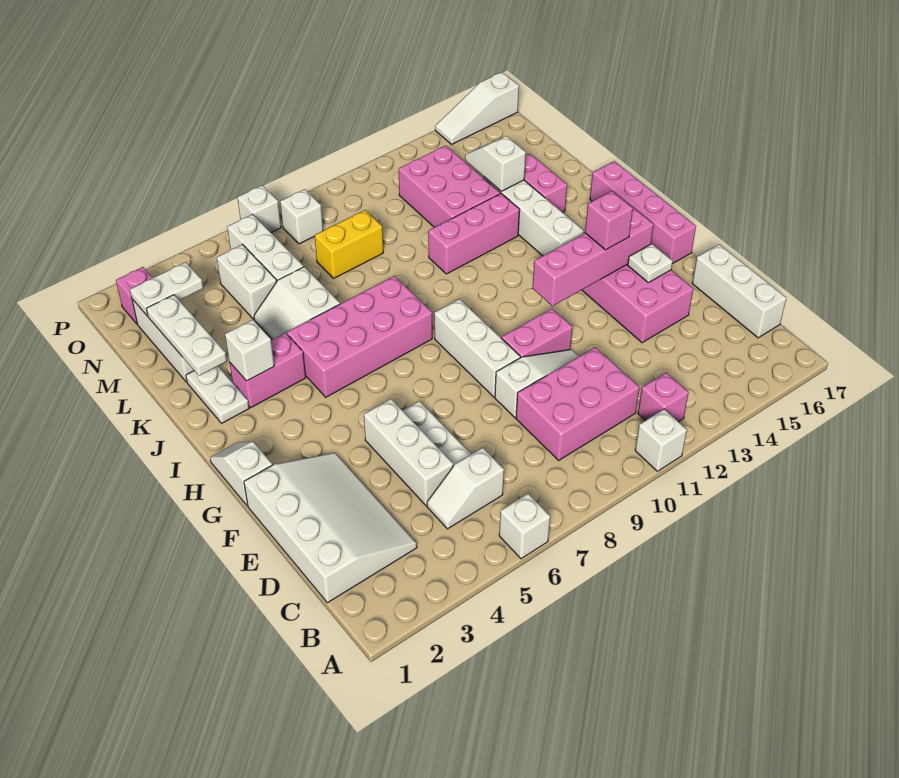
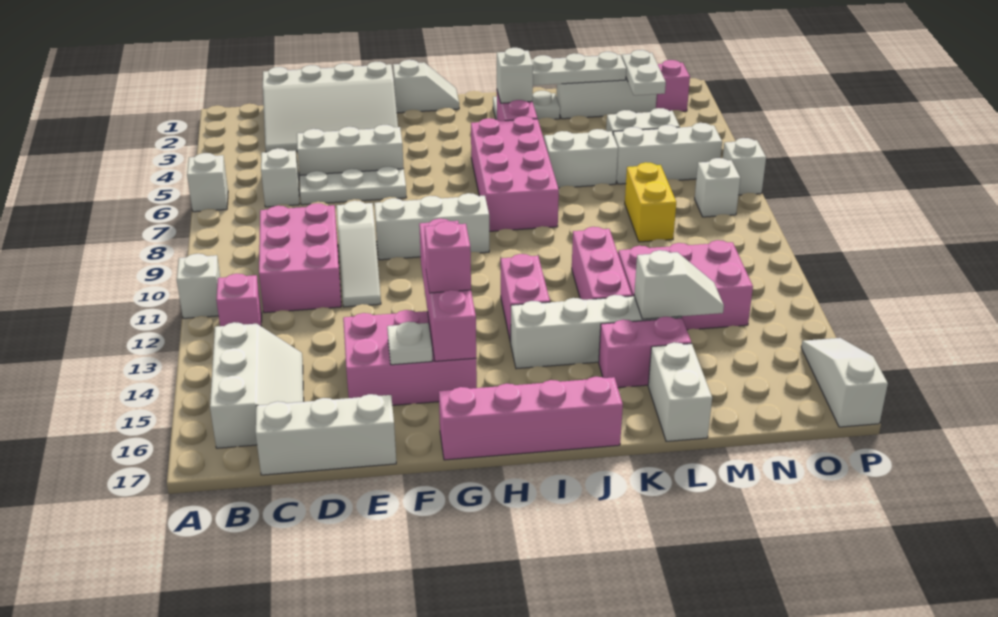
none -> white slope B14:C16 level 1 top B
pink brick F10:F11 level 1 -> pink brick I12:I13 level 1
none -> white brick L16:L17 level 1

